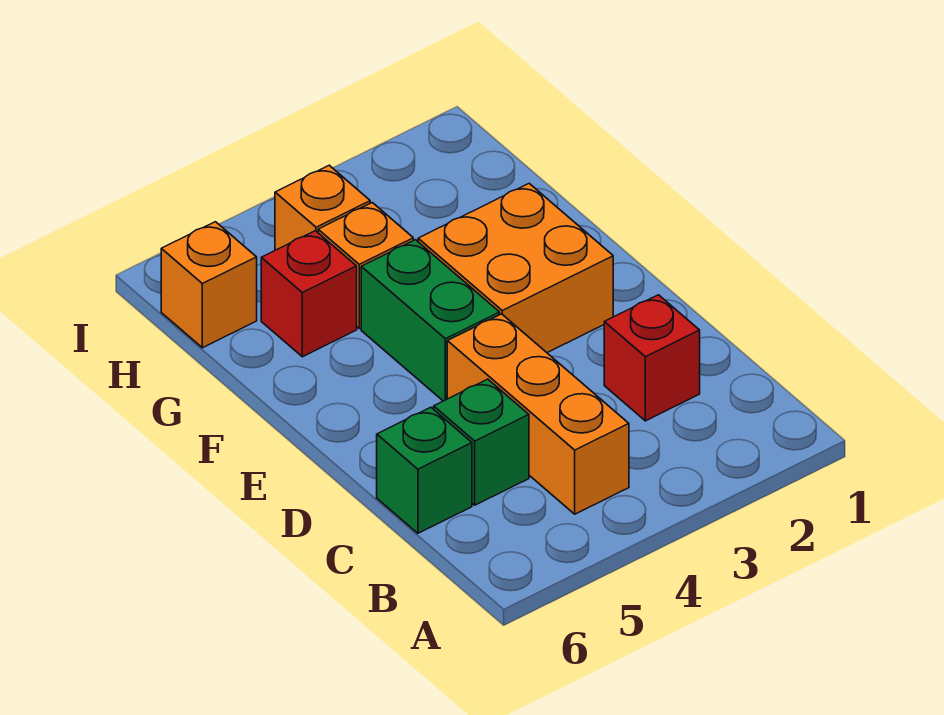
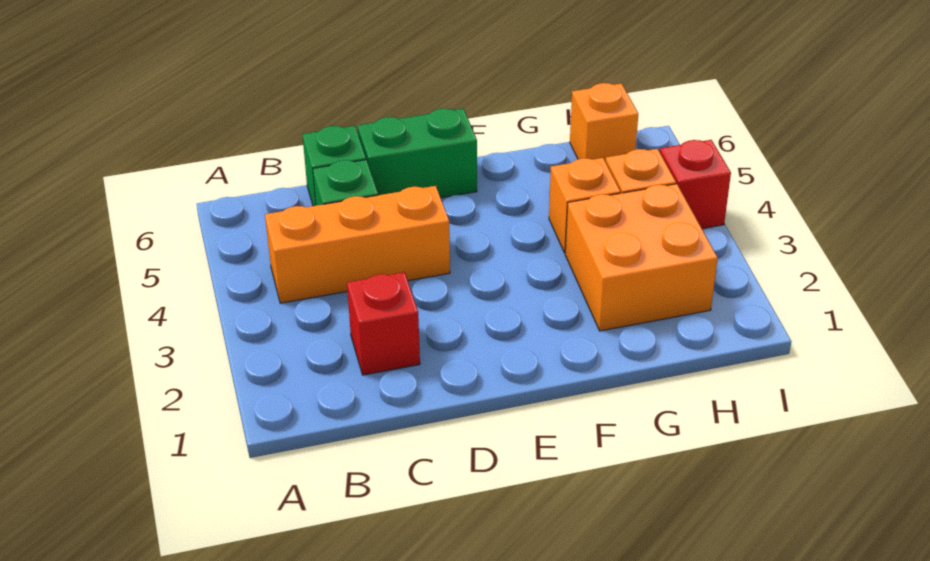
orange brick E2:F3 level 1 -> orange brick G2:H3 level 1
green brick E4:F4 level 1 -> green brick D6:E6 level 1
red brick G5 level 1 -> red brick I4 level 1

